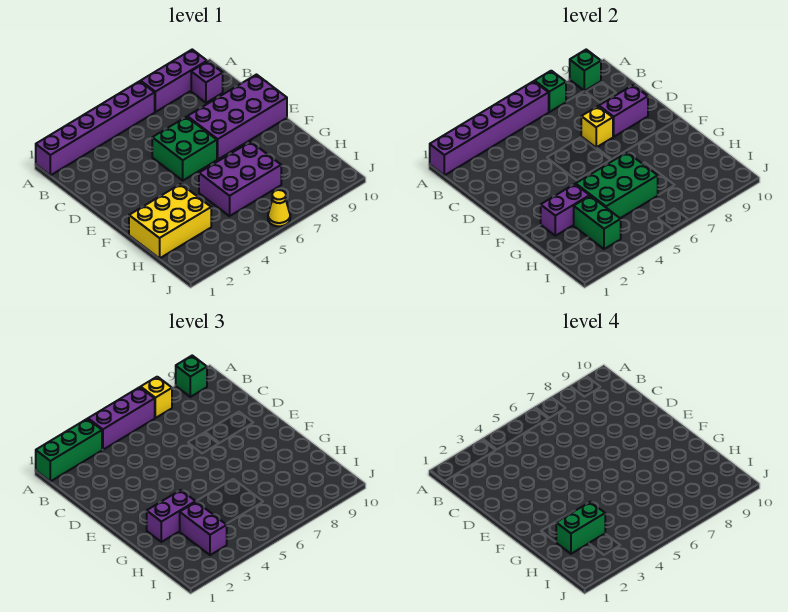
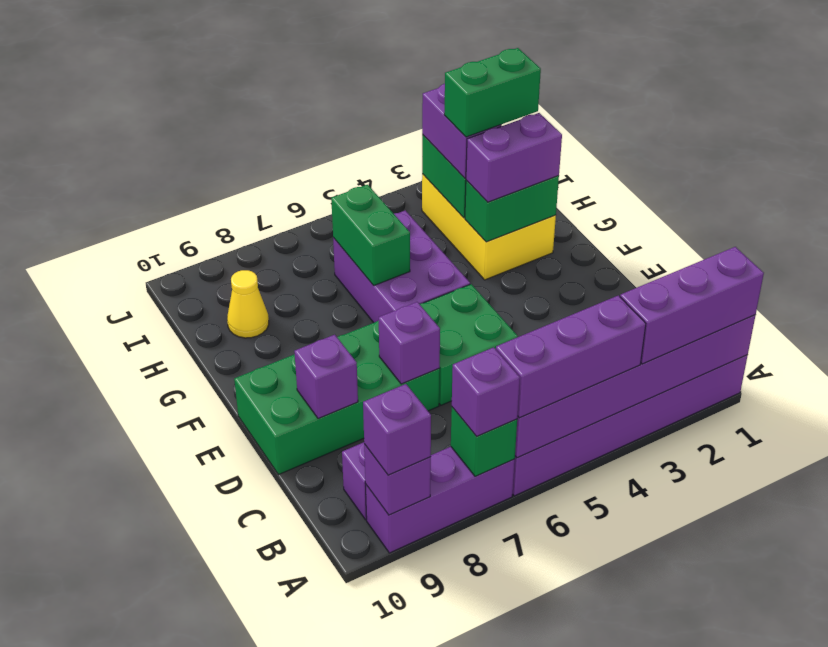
green brick A1:A3 level 3 -> purple brick A1:A3 level 3
yellow brick A7 level 3 -> purple brick A7 level 3
green brick A9 level 2 -> purple brick A9 level 2
green brick A9 level 3 -> purple brick A9 level 3
purple brick D7:E10 level 1 -> green brick D7:E10 level 1
yellow brick D7 level 2 -> purple brick D7 level 2
purple brick D8:D9 level 2 -> purple brick D9 level 2
yellow brick G1:H3 level 1 -> yellow brick G2:I3 level 1
purple brick G2:G3 level 2 -> green brick G2:G3 level 2
green brick G4:H6 level 2 -> green brick G6:H6 level 2
purple brick G5:H7 level 1 -> purple brick F5:H6 level 1
yellow cone J6 level 1 -> yellow cone H9 level 1

